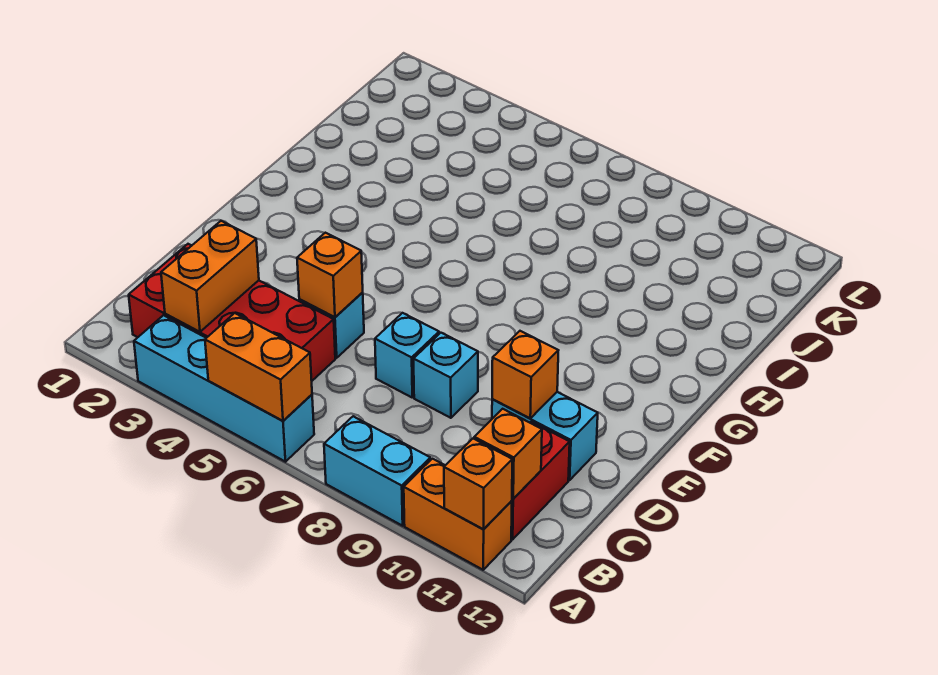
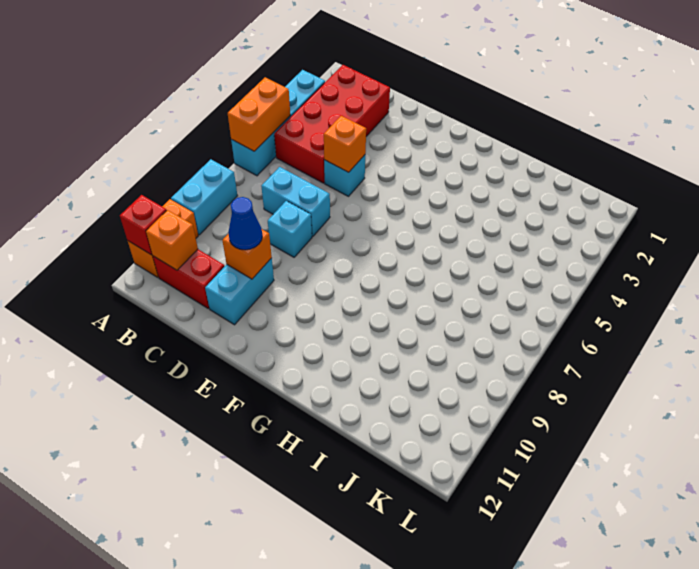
orange brick A11 level 2 -> red brick A11 level 2
orange brick B3:C3 level 2 -> none
cyan brick D7 level 1 -> cyan brick C7:D7 level 1
none -> blue cone D10 level 3

